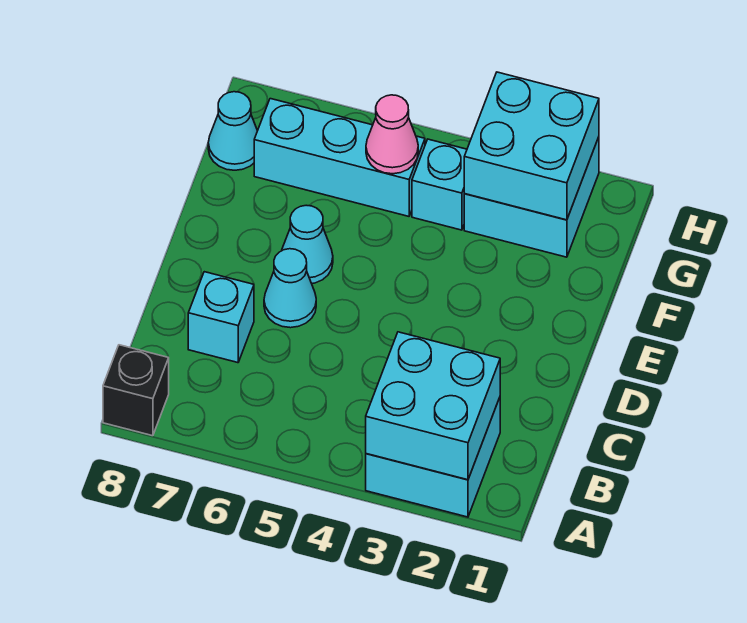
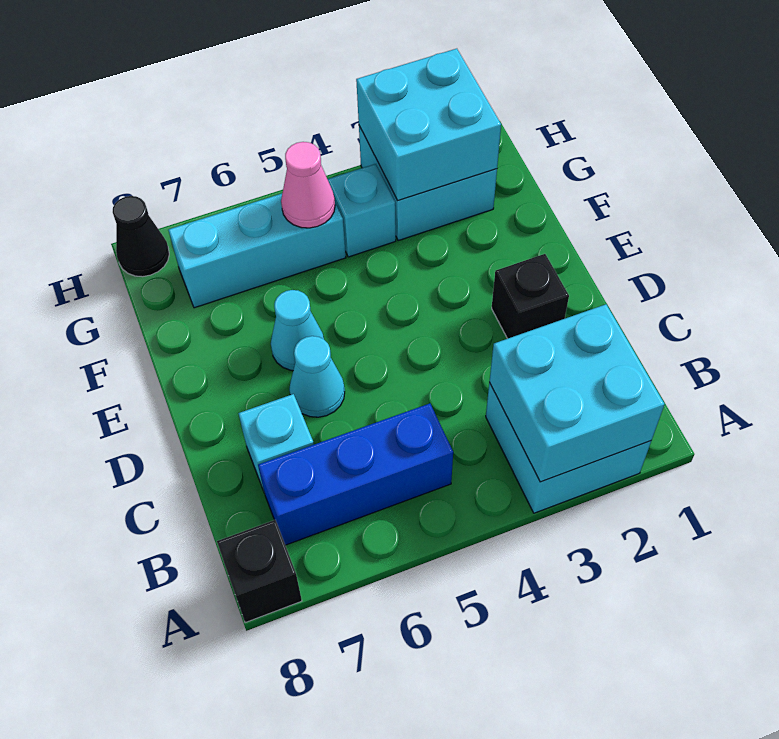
none -> blue brick B5:B7 level 1
none -> black brick D2 level 1
cyan cone G8 level 1 -> none
none -> black cone H8 level 1

